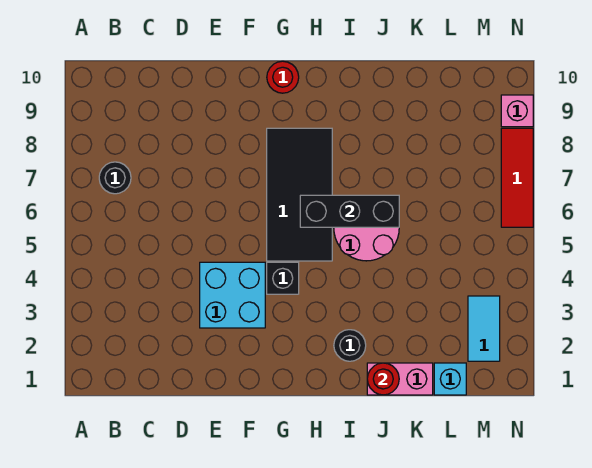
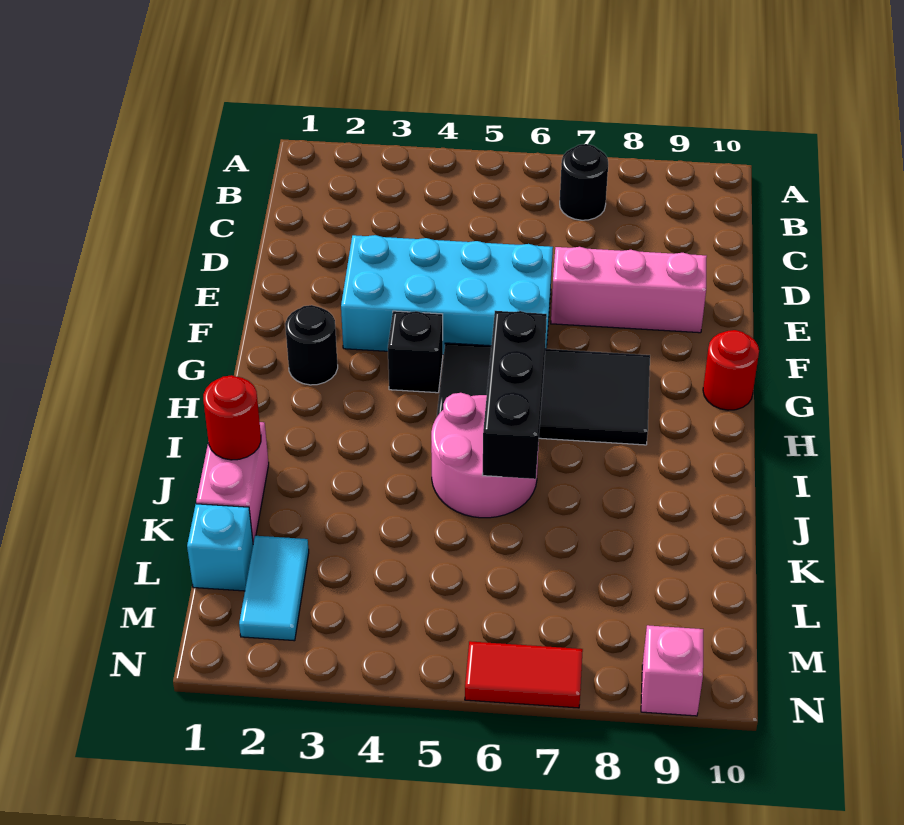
cyan brick E3:F4 level 1 -> cyan brick E3:F6 level 1
none -> pink brick E7:E9 level 1
black round brick I2 level 1 -> black round brick G2 level 1
cyan tile M2:M3 level 1 -> cyan tile L2:M2 level 1
red tile N6:N8 level 1 -> red tile N6:N7 level 1

